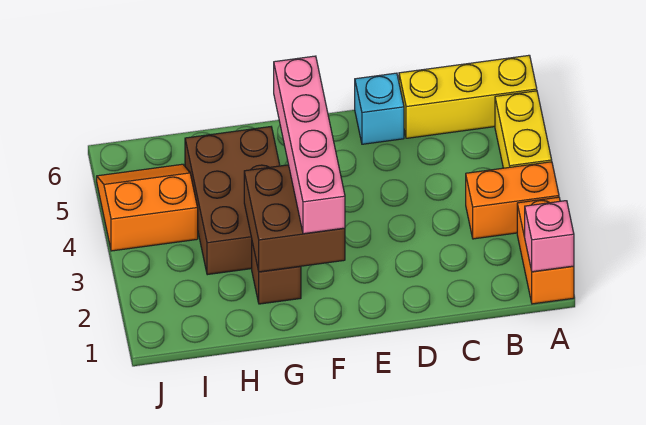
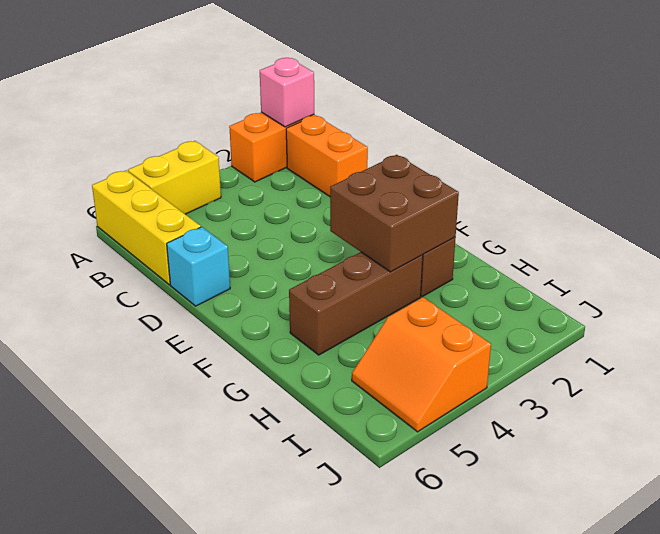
orange brick A3:B3 level 1 -> orange brick B1:C1 level 1
pink brick F2:F5 level 3 -> none
brown brick G3:H5 level 1 -> brown brick G3:G5 level 1

